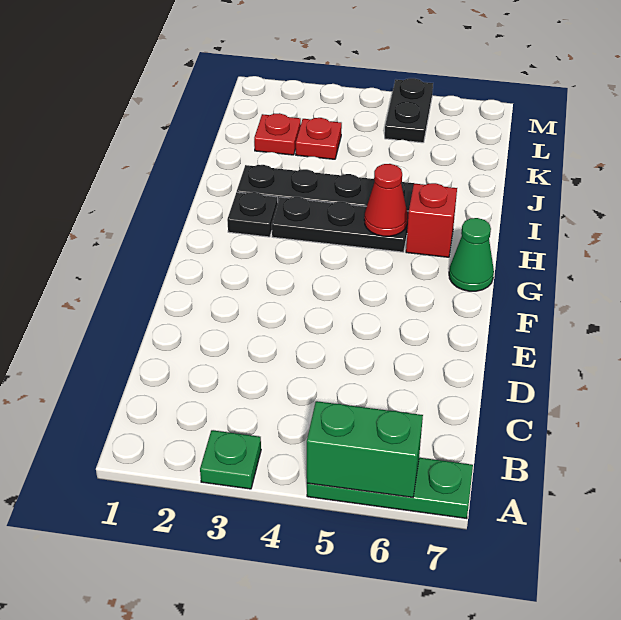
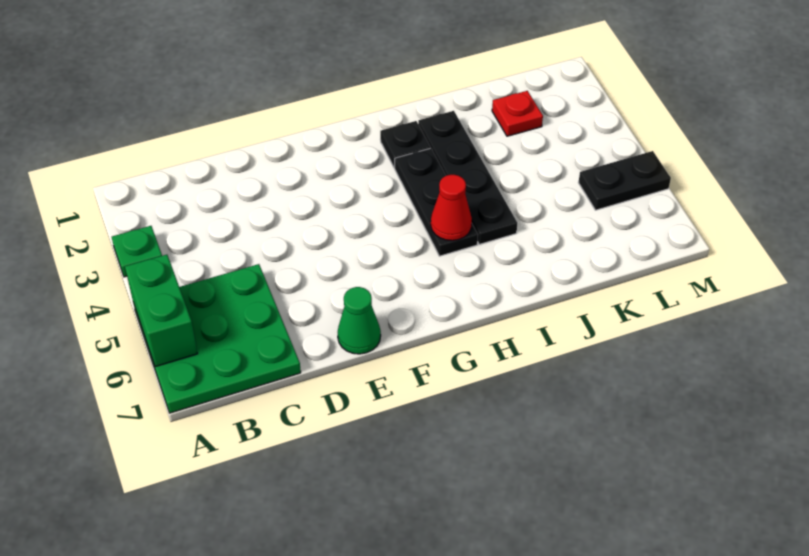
green plate A5:A7 level 1 -> green plate A5:C7 level 1
green cone G7 level 1 -> green cone E7 level 1
red brick H6 level 1 -> none
red plate K3 level 1 -> none

